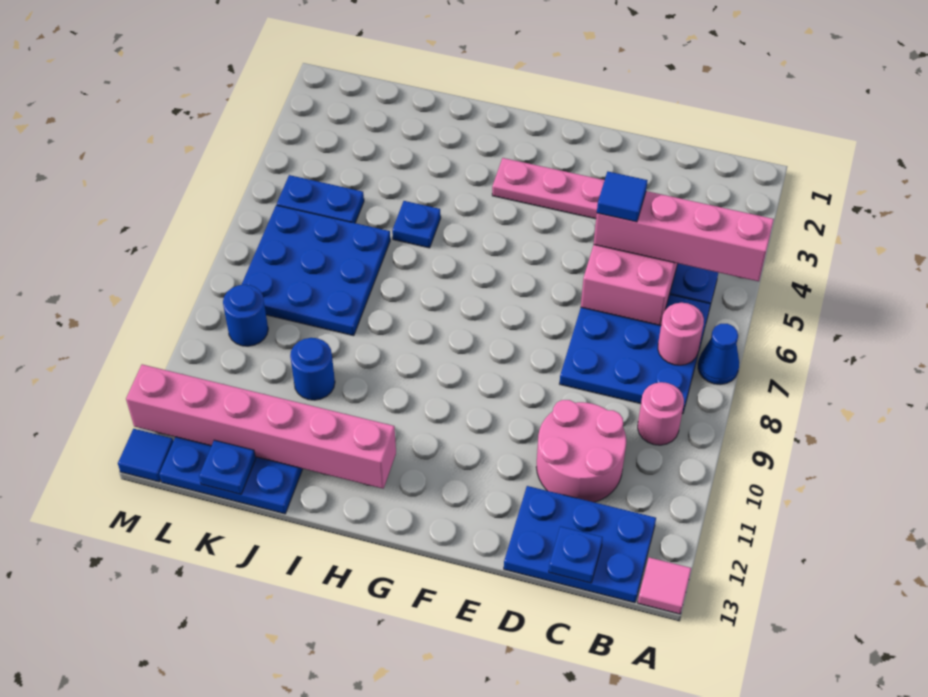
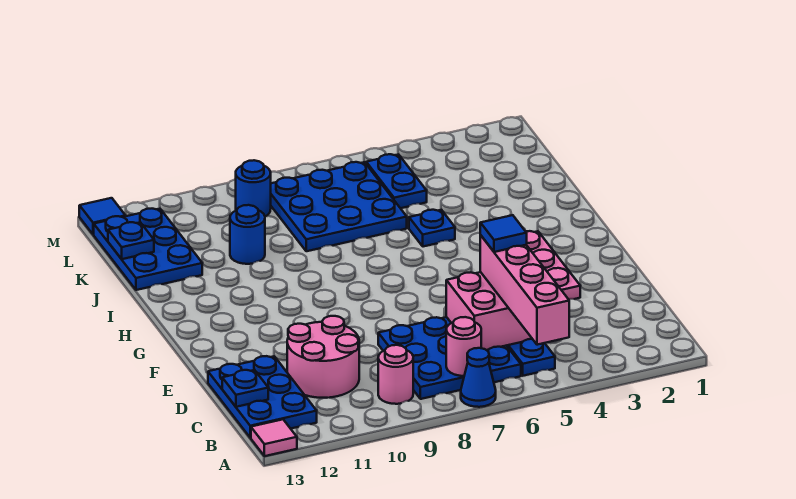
pink brick H12:M12 level 2 -> none

